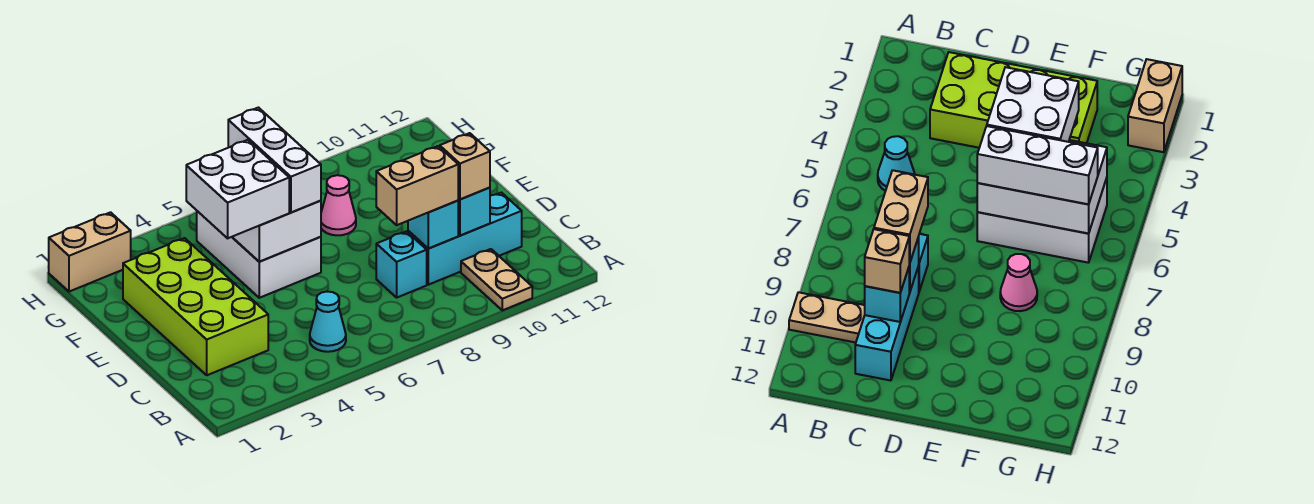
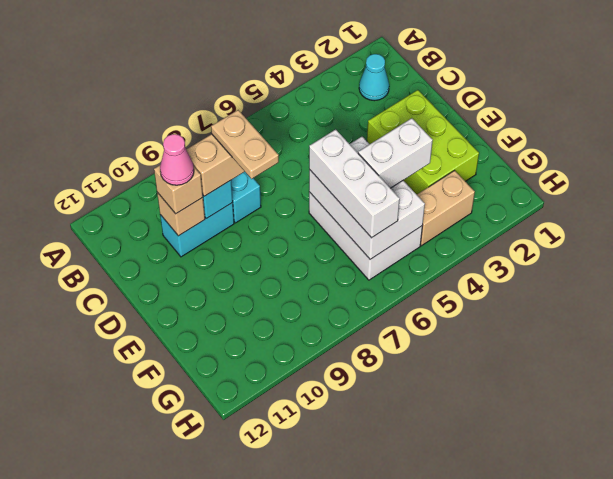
tan plate A10:B10 level 1 -> tan plate C8:D8 level 4
cyan cone B5 level 1 -> cyan cone B2 level 1
lime brick C2:F3 level 1 -> lime brick D2:F3 level 1
cyan brick C9:C11 level 1 -> cyan brick C9:C10 level 1
cyan brick C10 level 2 -> tan brick C10 level 2
white brick E4:F5 level 3 -> white brick F4:F5 level 3
pink cone F8 level 1 -> pink cone C10 level 4
tan brick H1:H2 level 1 -> tan brick G3:G4 level 1

